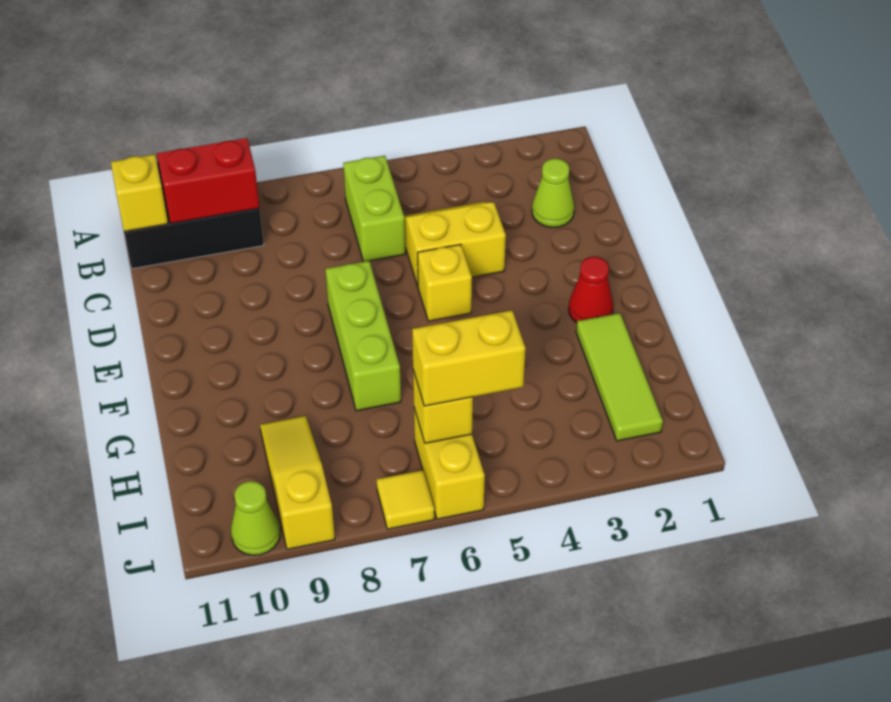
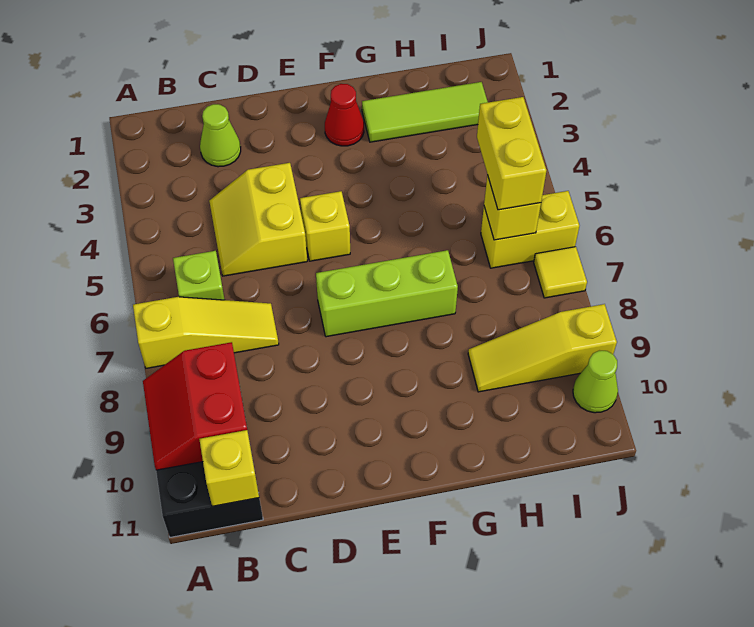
none -> yellow slope A7:C7 level 1 top A
lime brick B6:C6 level 1 -> lime brick B6 level 1

